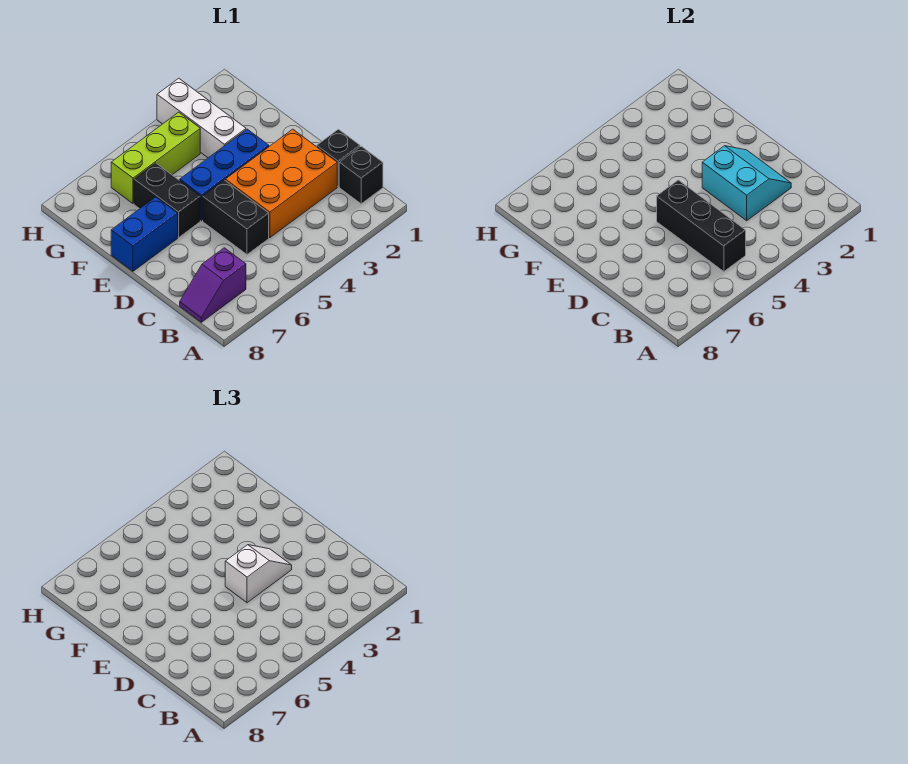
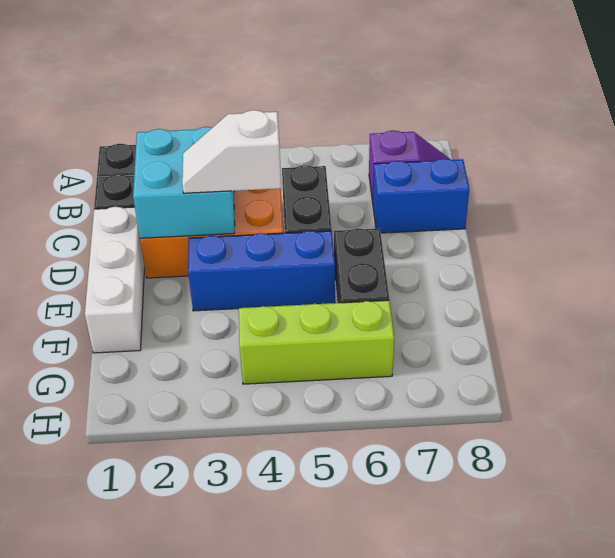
black brick B5:D5 level 2 -> none
cyan slope C2:D3 level 2 top 3 -> cyan brick C2:D3 level 2
blue brick E7:E8 level 1 -> blue brick C7:C8 level 1
white brick F3:H3 level 1 -> white brick D1:F1 level 1

